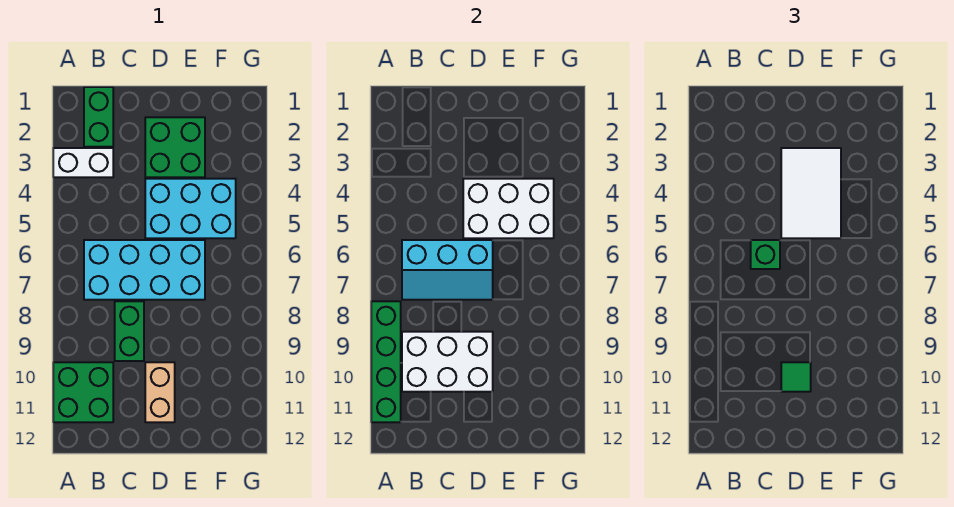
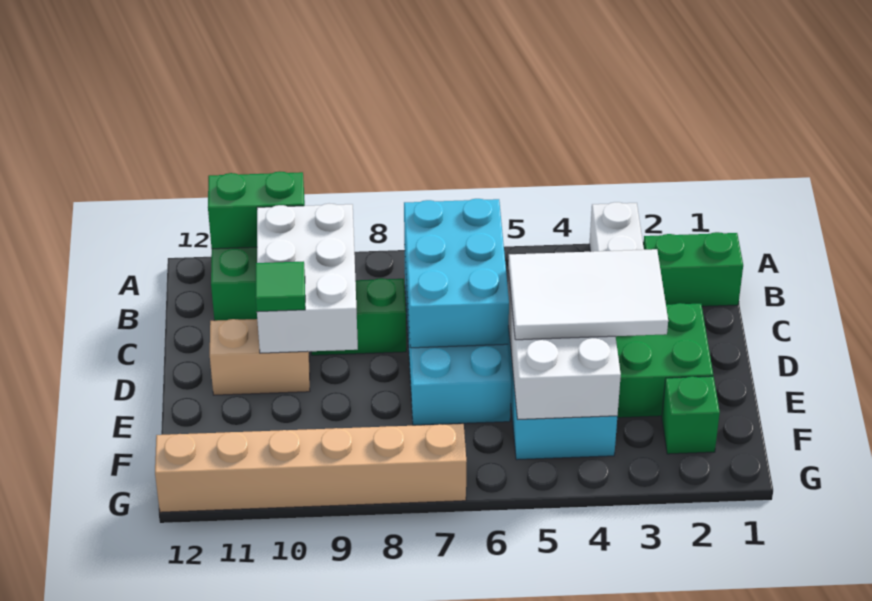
green brick A8:A11 level 2 -> green brick A10:A11 level 2
cyan slope B6:D7 level 2 top 6 -> cyan brick B6:D7 level 2
green brick C6 level 3 -> green brick F2 level 1
none -> tan brick G7:G12 level 1

